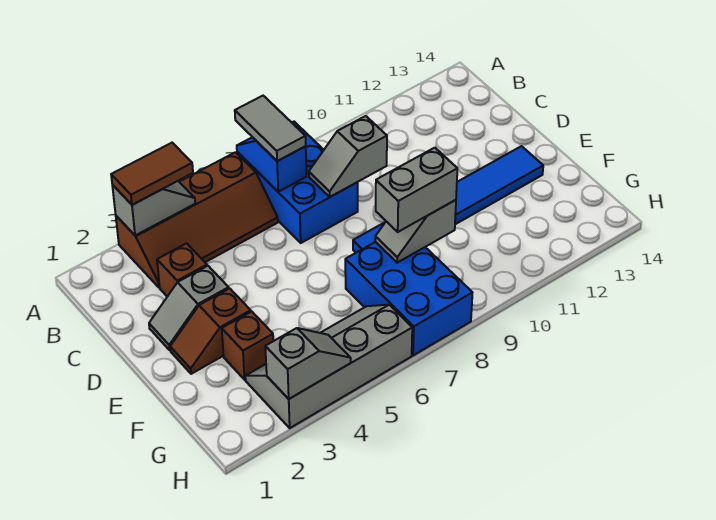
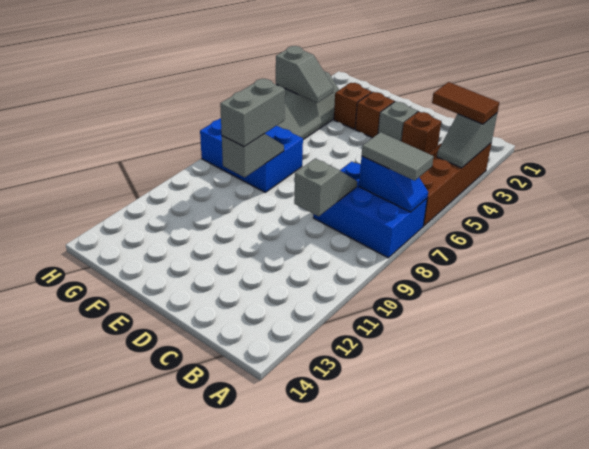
brown tile A3:A4 level 3 -> brown tile A3:B3 level 3
blue tile E8:E13 level 1 -> none
grey slope H3:H4 level 2 top 3 -> grey slope G4:H4 level 2 top H

